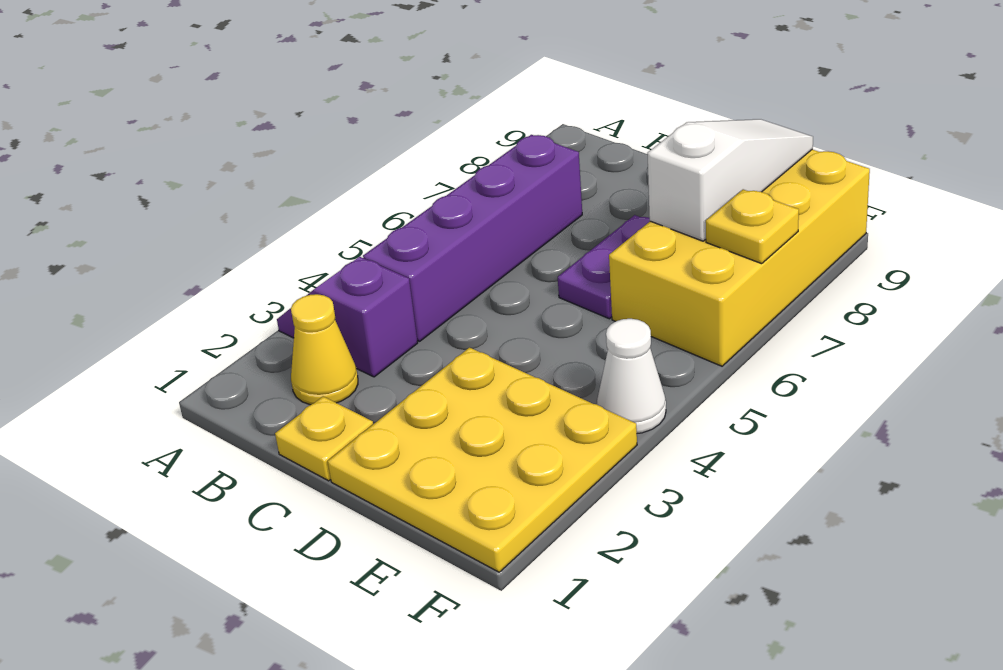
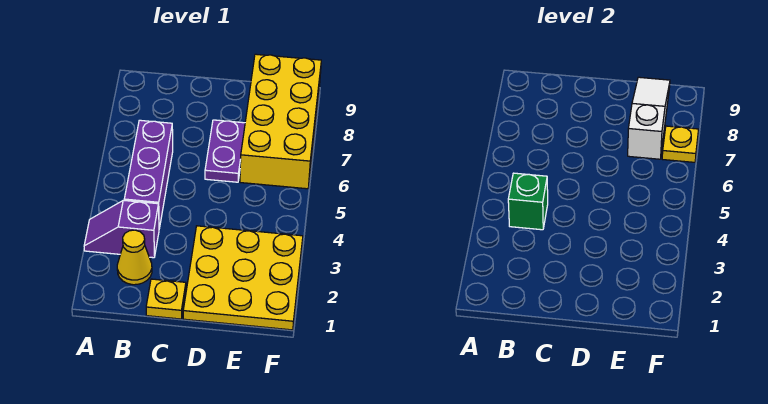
purple brick B4:B7 level 1 -> purple brick B4:B6 level 1
none -> green brick B4 level 2
white cone F4 level 1 -> none

